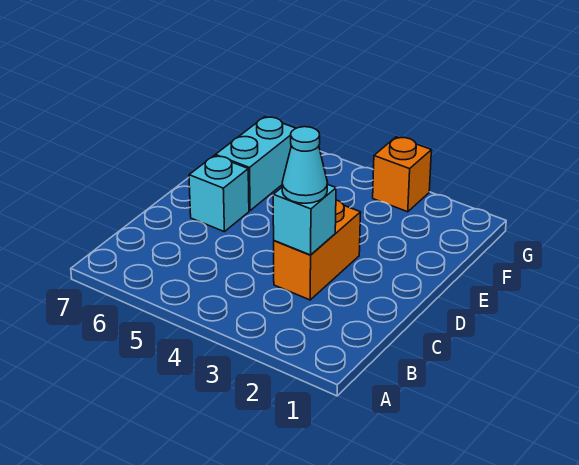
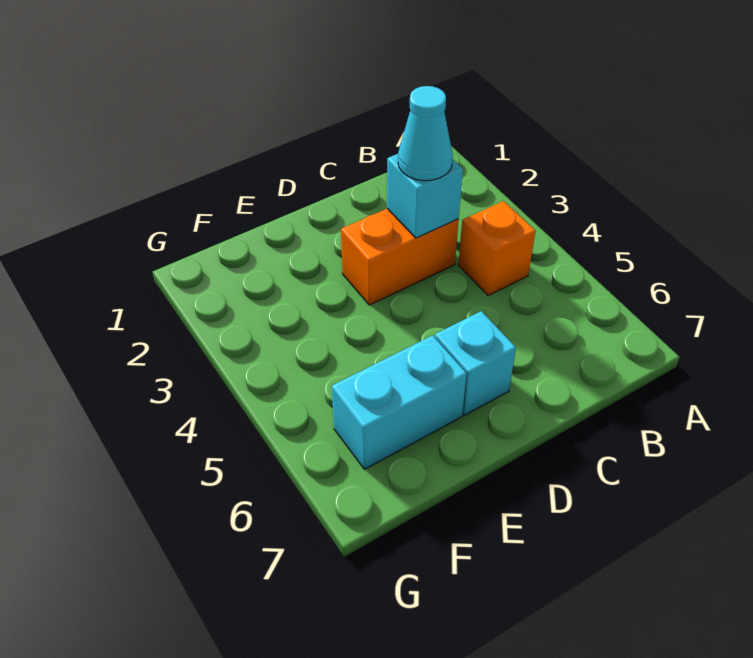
orange brick G3 level 1 -> orange brick B4 level 1

